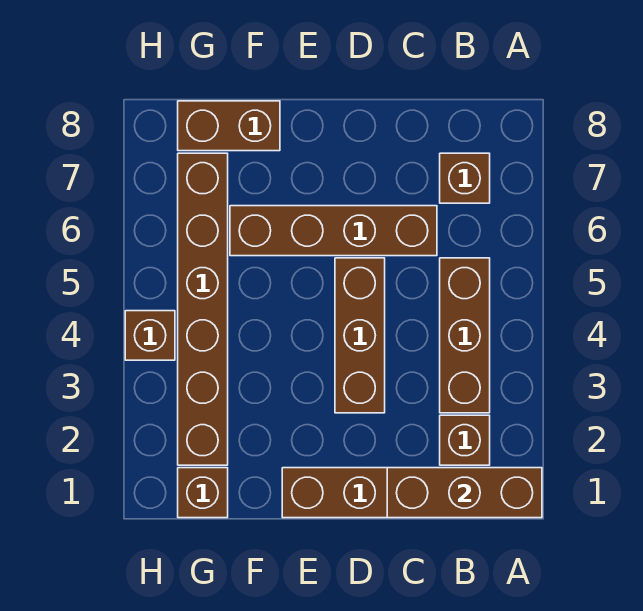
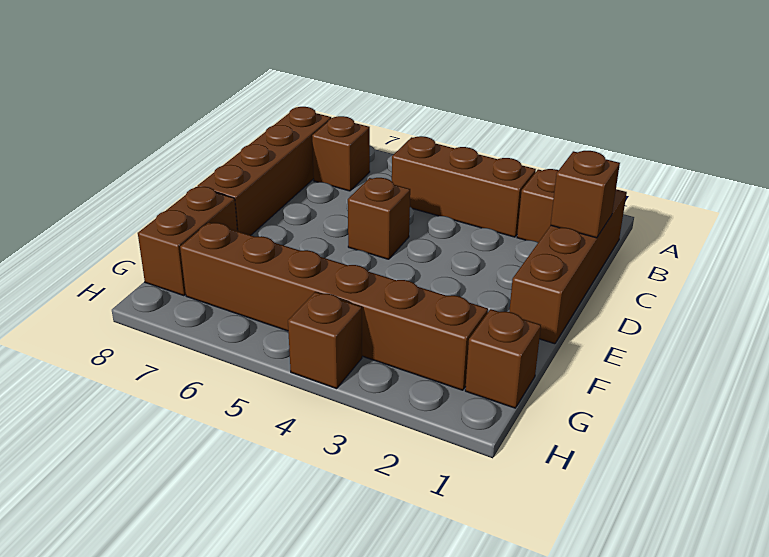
brown brick A1:C1 level 2 -> brown brick C1 level 2
brown brick C6:F6 level 1 -> brown brick B8:E8 level 1
brown brick D3:D5 level 1 -> brown brick D5 level 1

